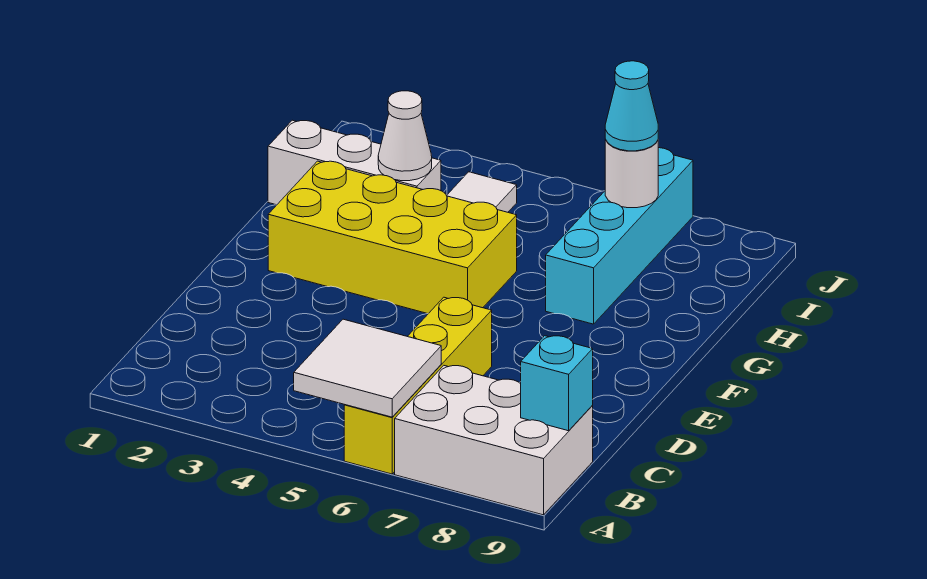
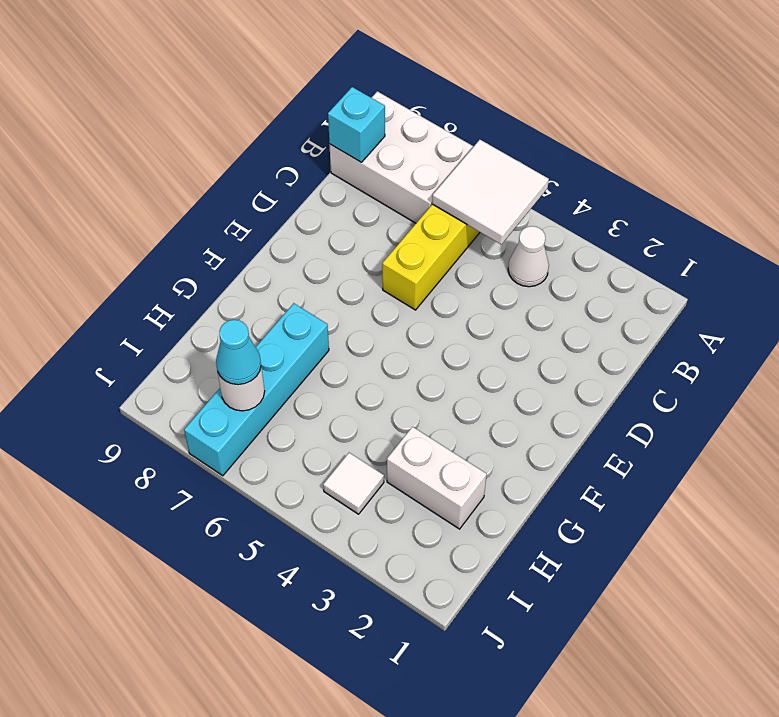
yellow brick F2:G5 level 1 -> none
white brick H1:H3 level 1 -> white brick H2:H3 level 1
white cone H3 level 2 -> white cone B4 level 1

